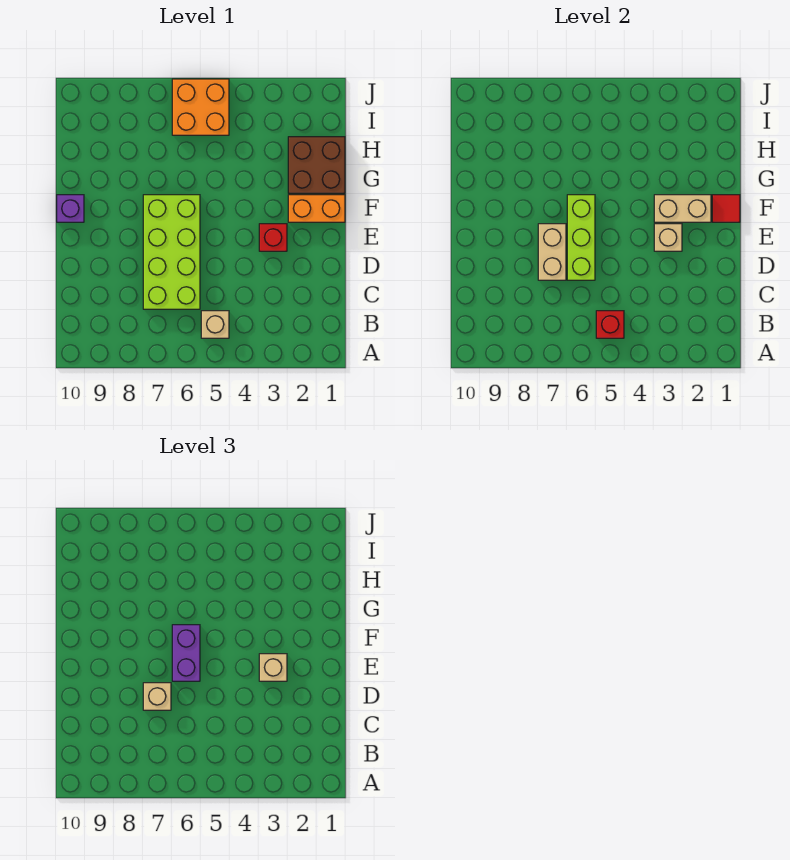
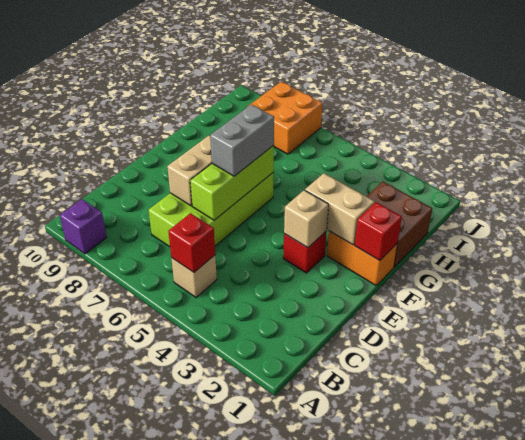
tan brick D7 level 3 -> none
tan brick E3 level 3 -> none
purple brick E6:F6 level 3 -> grey brick E6:F6 level 3
red tile F1 level 2 -> red brick F1 level 2
purple brick F10 level 1 -> purple brick A9 level 1
orange brick I5:J6 level 1 -> orange brick I7:J8 level 1

